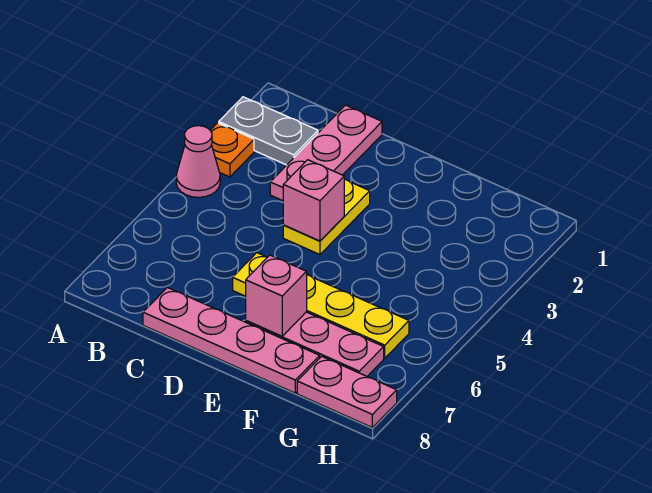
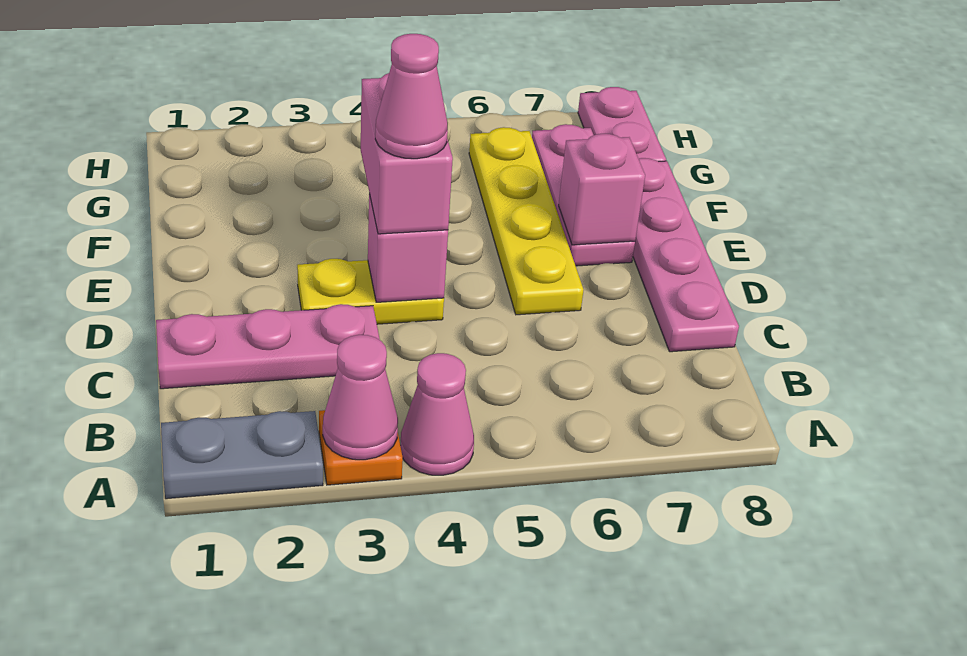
grey plate A2:B2 level 1 -> grey plate A1:A2 level 1
none -> pink cone A3 level 2
none -> pink brick D4:E4 level 3
none -> pink cone D4 level 4

